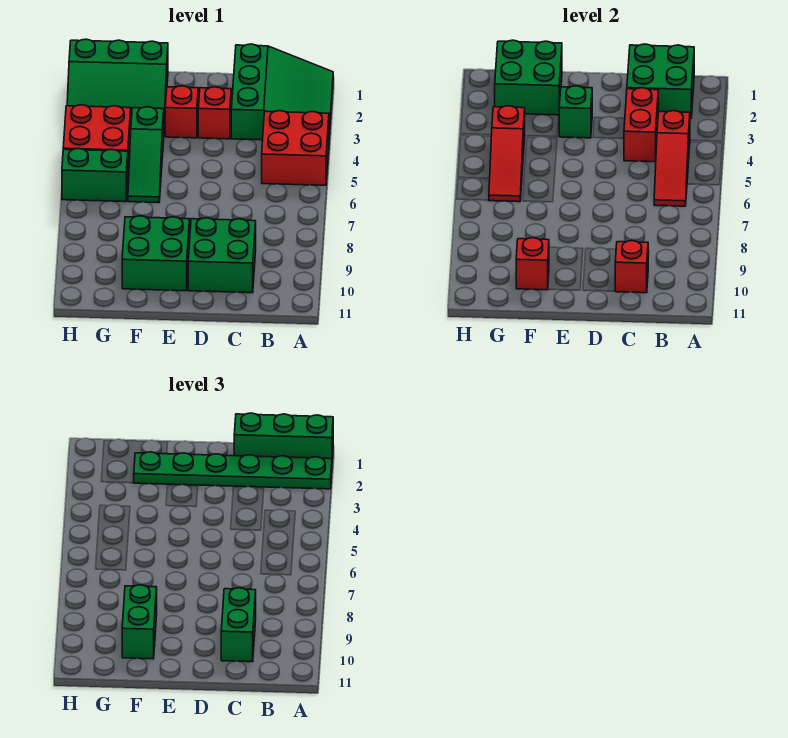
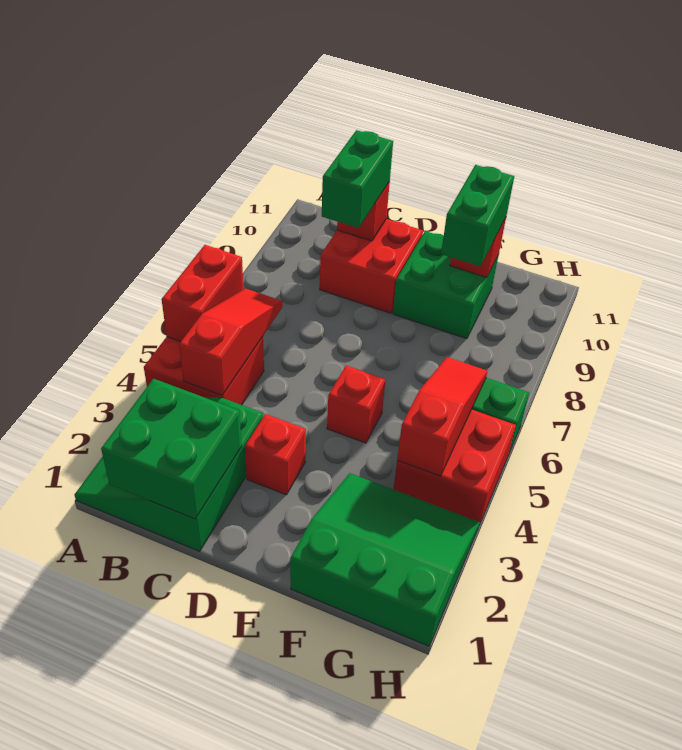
green brick A1:C1 level 3 -> none
green plate A2:F2 level 3 -> none
red brick C3:C4 level 2 -> red brick A5:A6 level 2
green brick C9:D10 level 1 -> red brick C9:D10 level 1
red brick E3 level 1 -> red brick E5 level 1
green brick E3 level 2 -> none
green brick F1:G2 level 2 -> none
green slope F4:F6 level 1 top 4 -> none

